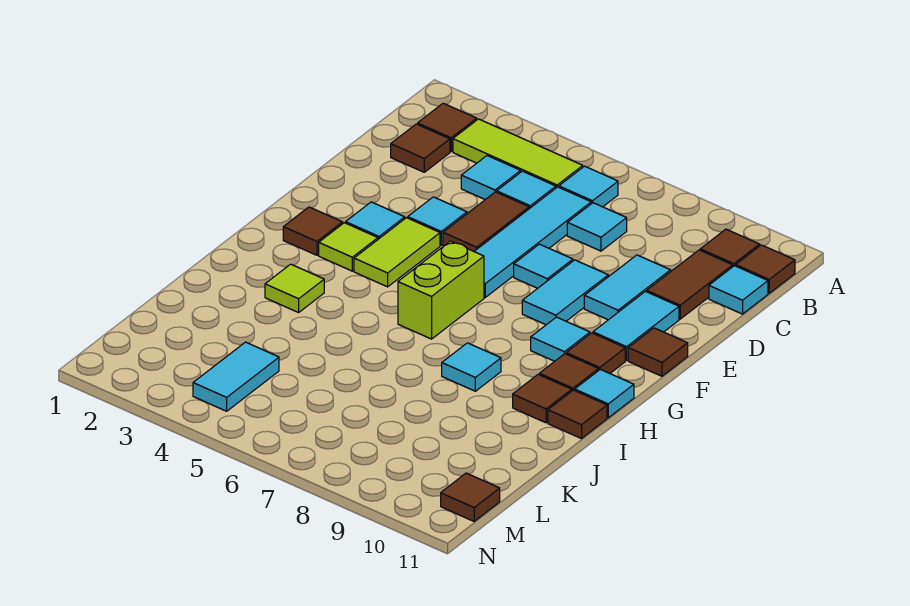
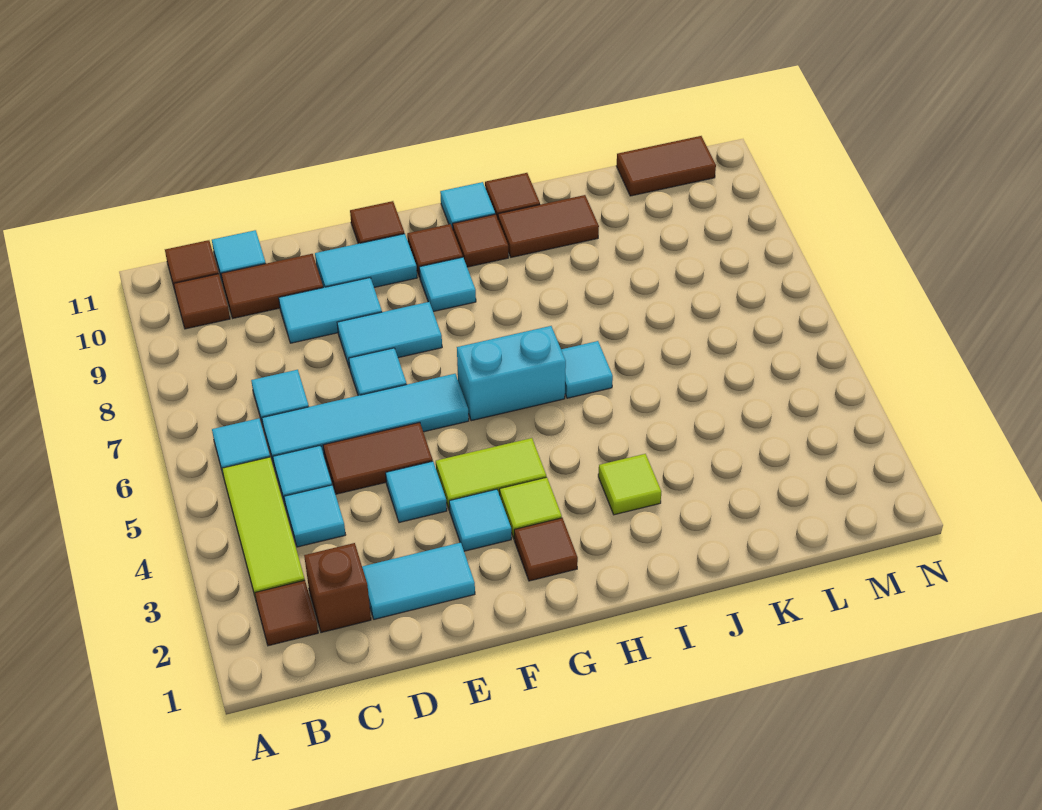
brown tile C2 level 1 -> brown brick C2 level 1
lime brick G6:H6 level 1 -> cyan brick G6:H6 level 1
cyan tile I8 level 1 -> cyan tile I6 level 1
brown tile I10 level 1 -> brown tile I10:J10 level 1
cyan tile L4:M4 level 1 -> cyan tile D2:E2 level 1
brown tile M11 level 1 -> brown tile L11:M11 level 1

